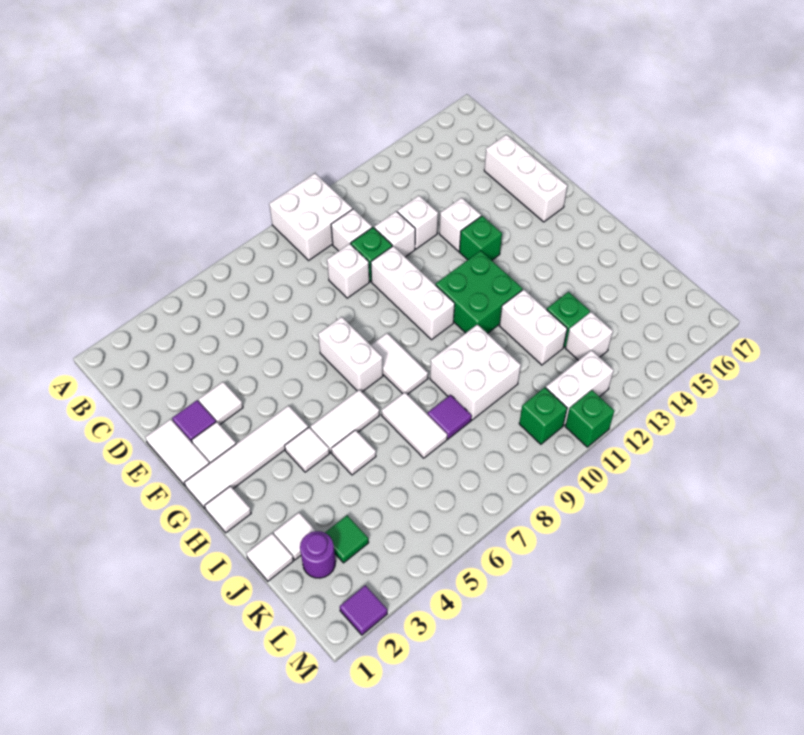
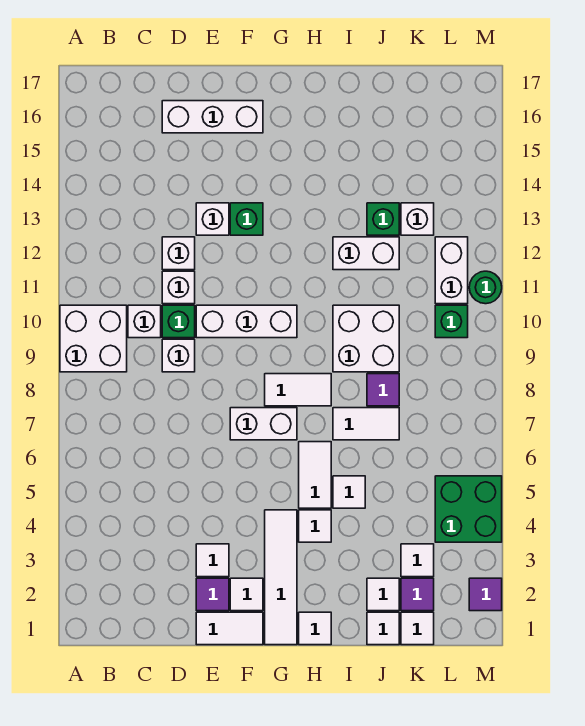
green brick G11:H12 level 1 -> green brick L4:M5 level 1
none -> white tile K1 level 1
purple round brick K2 level 1 -> purple tile K2 level 1
green tile K3 level 1 -> white tile K3 level 1
green brick M11 level 1 -> green round brick M11 level 1

